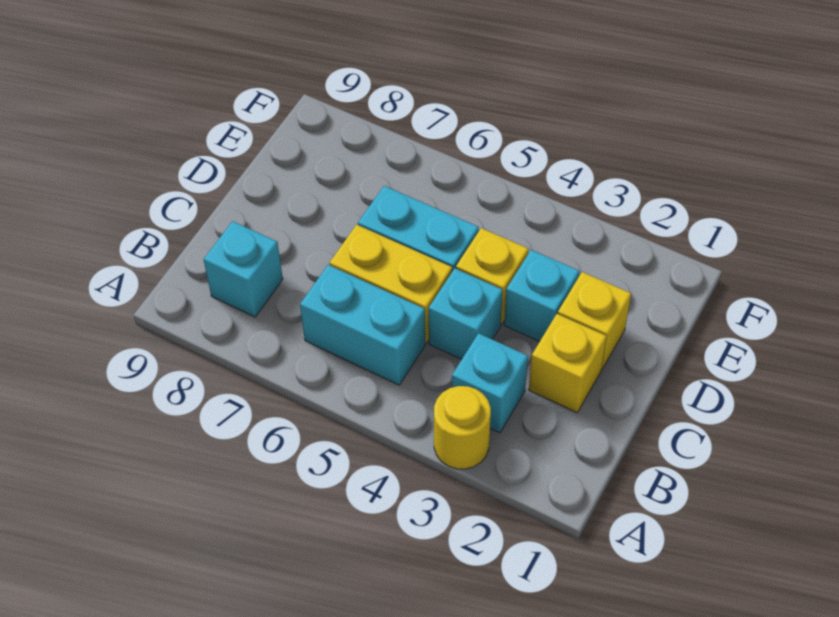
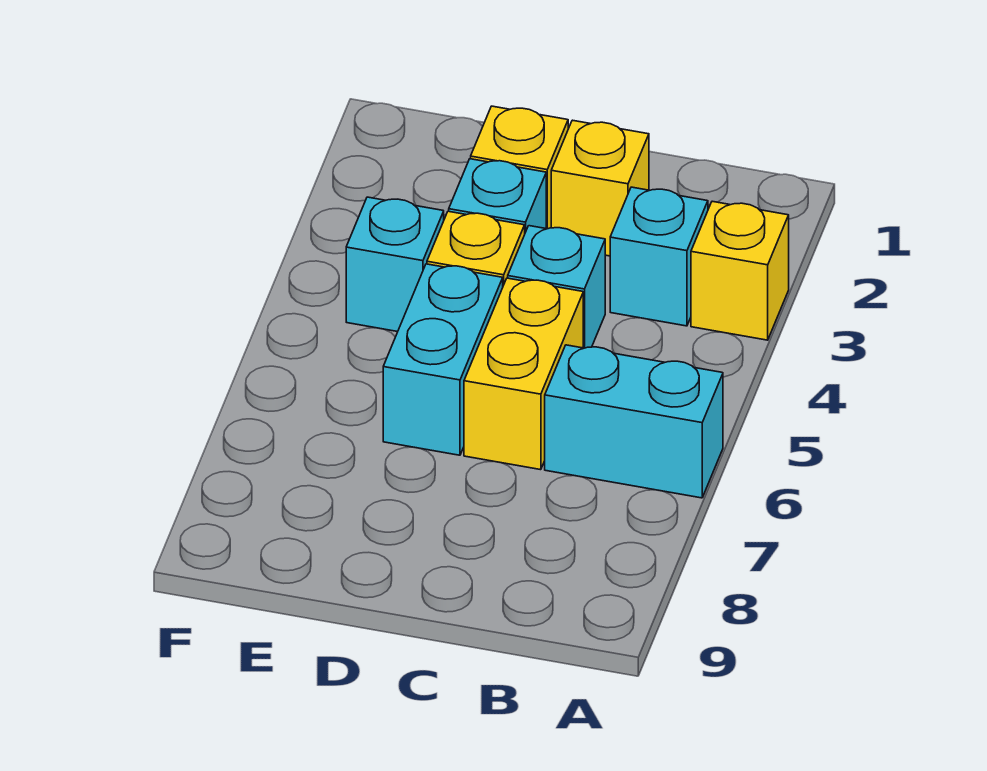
yellow round brick A3 level 1 -> yellow brick A3 level 1
cyan brick B5:B6 level 1 -> cyan brick A6:B6 level 1
cyan brick B8 level 1 -> cyan brick E4 level 1

